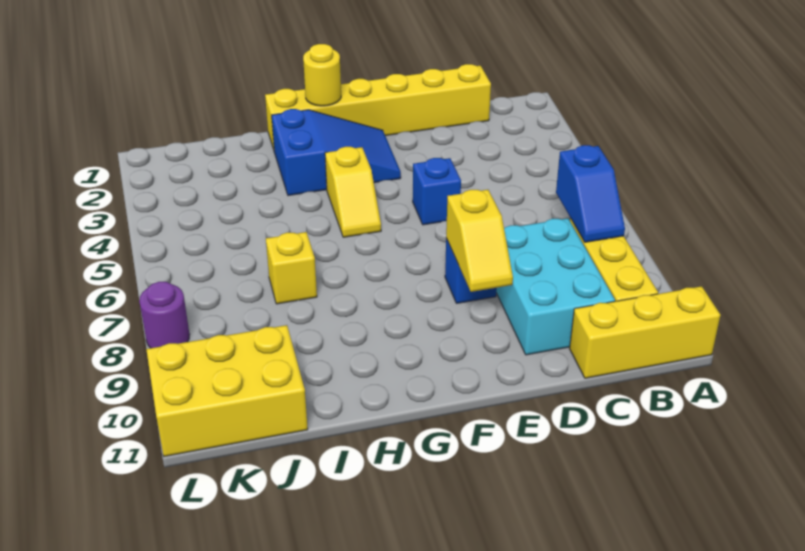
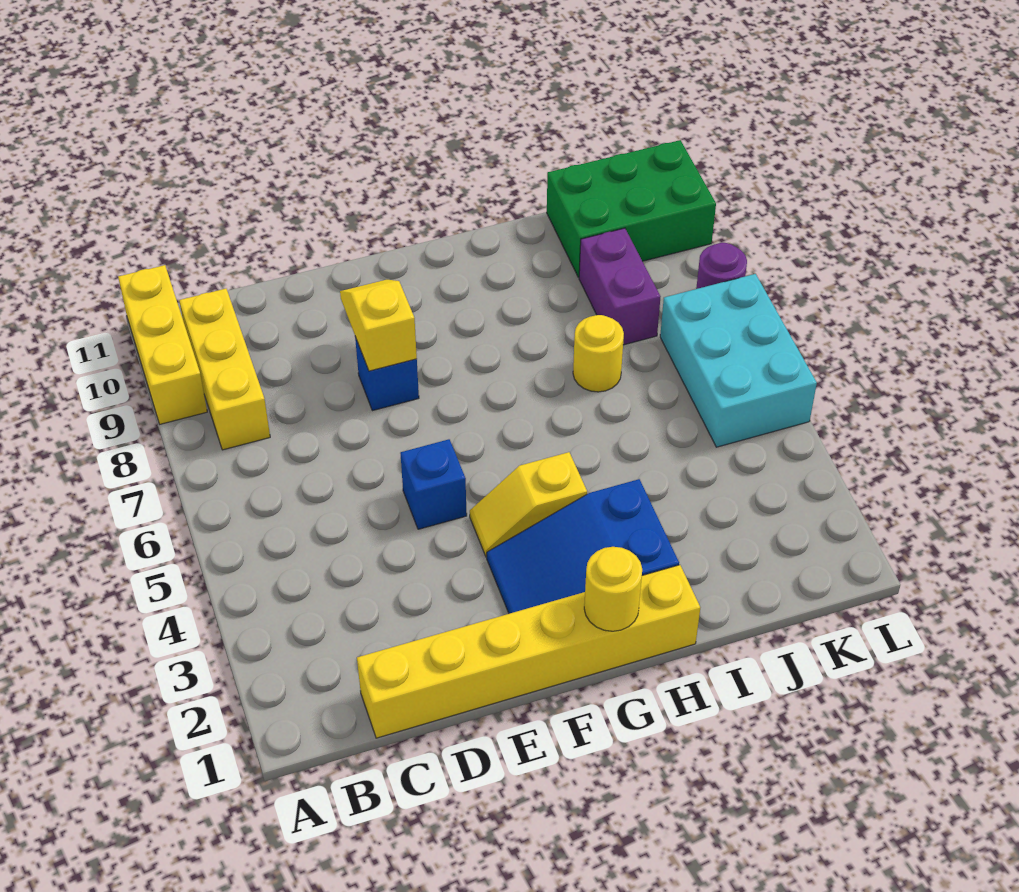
yellow brick A11:C11 level 1 -> yellow brick A9:A11 level 1
blue slope B7:B8 level 2 top 7 -> none
cyan brick C8:D10 level 1 -> cyan brick K5:L7 level 1
yellow slope G4:G5 level 1 top 4 -> yellow slope F4:G4 level 1 top G
yellow brick I7 level 1 -> yellow round brick I7 level 1
none -> purple brick J8:J9 level 1
yellow brick J10:L11 level 1 -> green brick J10:L11 level 1

